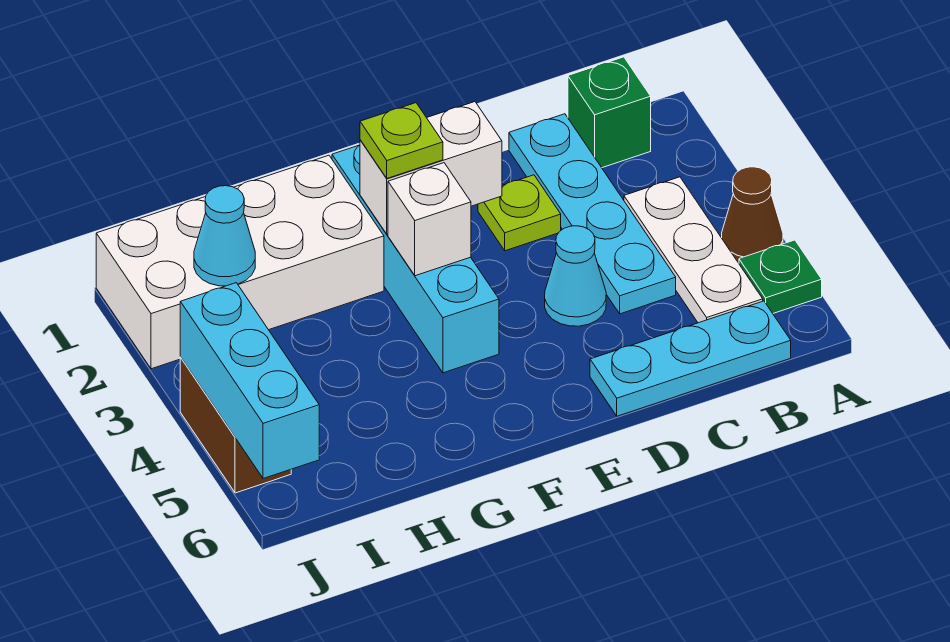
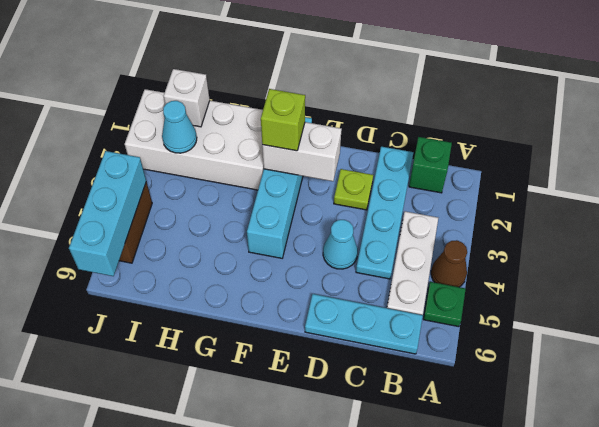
lime plate F2 level 3 -> lime brick F2 level 3
white brick F3 level 2 -> white brick I1 level 2

